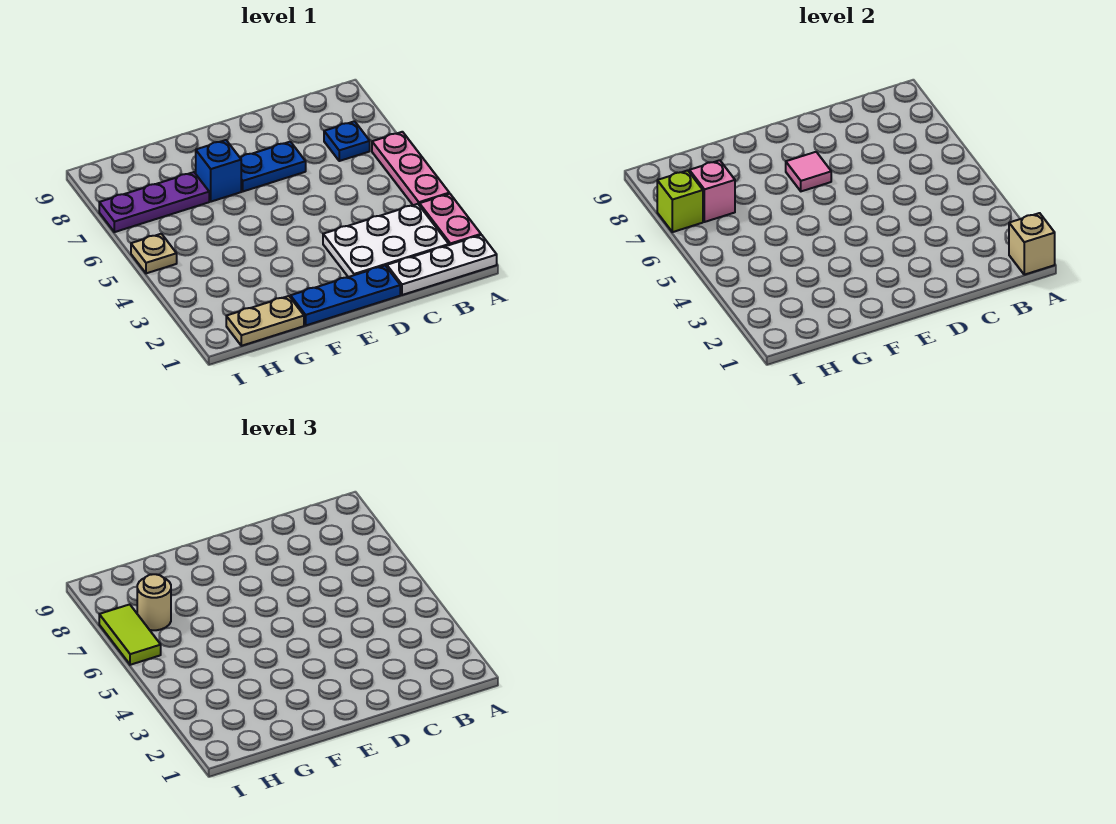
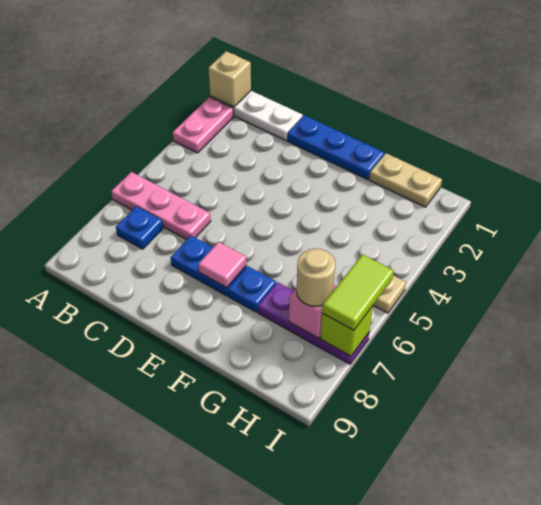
pink plate A4:A6 level 1 -> pink plate A6:C6 level 1
white plate B2:D3 level 1 -> none
blue brick F7 level 1 -> blue plate F7 level 1

